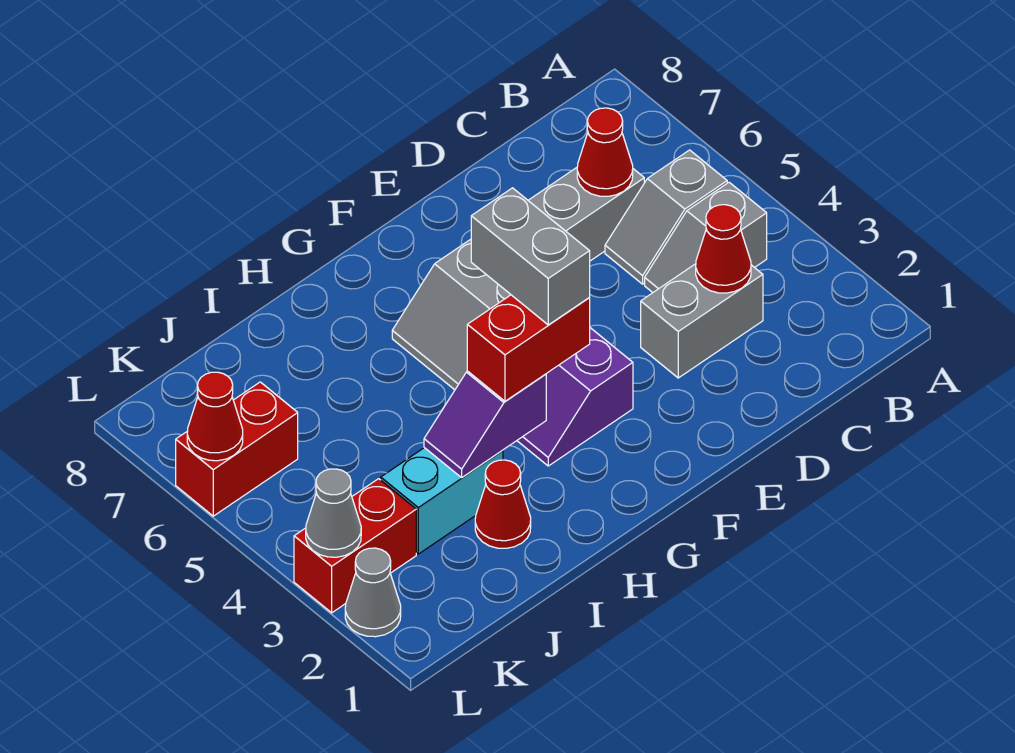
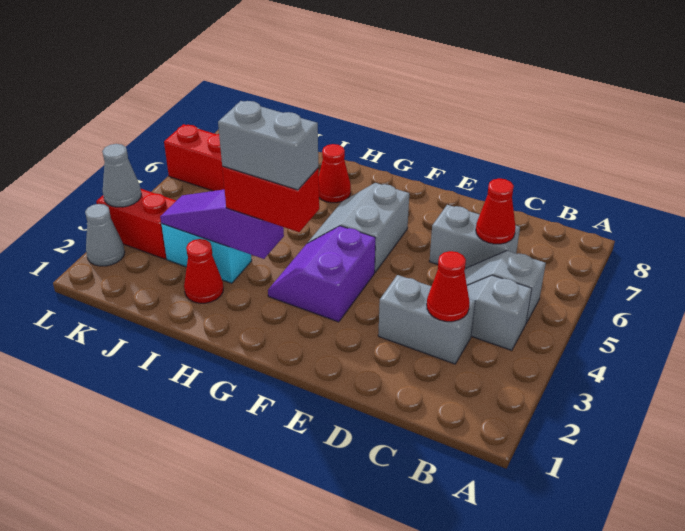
grey brick G3:G4 level 4 -> grey brick G3:H3 level 4
purple slope H3:I3 level 2 top H -> purple slope H3:J3 level 2 top H
red cone L6 level 2 -> red cone H7 level 1

